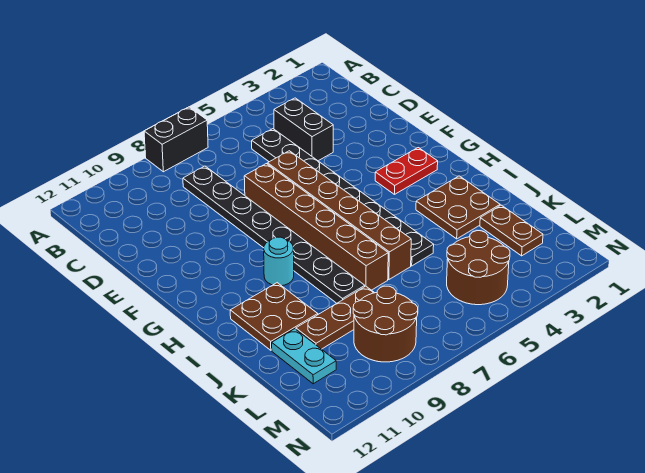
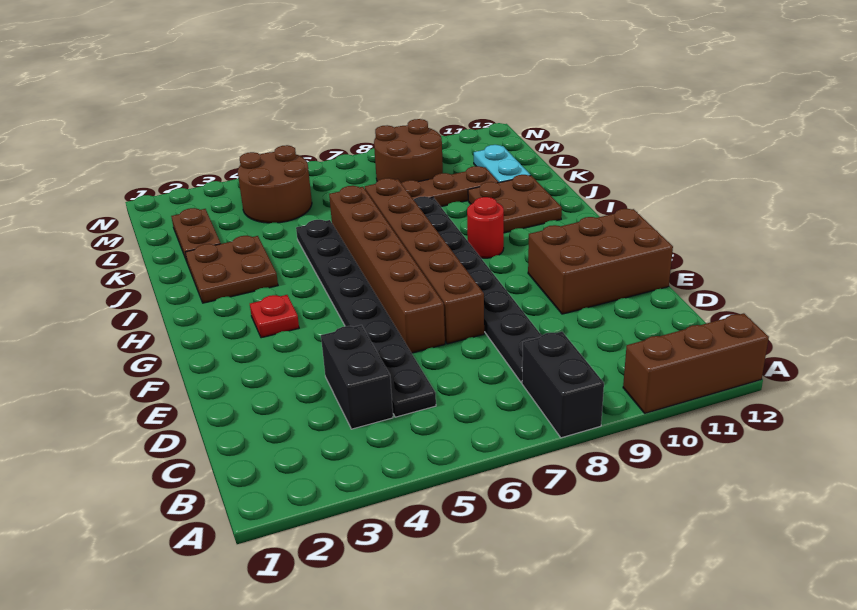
black brick A7:A8 level 1 -> black brick A8:B8 level 1
none -> brown brick A10:A12 level 1
none -> brown brick E10:F12 level 1
red plate G2:G3 level 1 -> red plate G3 level 1
cyan round brick H9 level 1 -> red round brick H9 level 1

